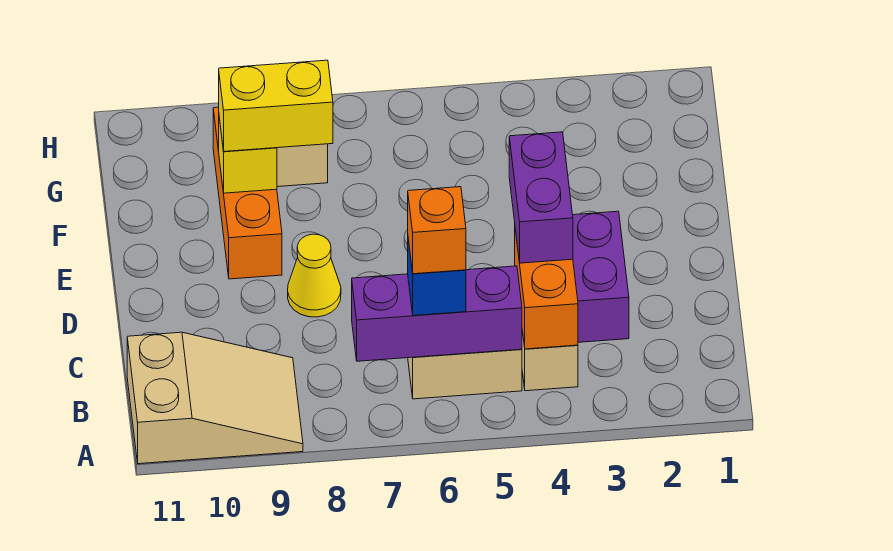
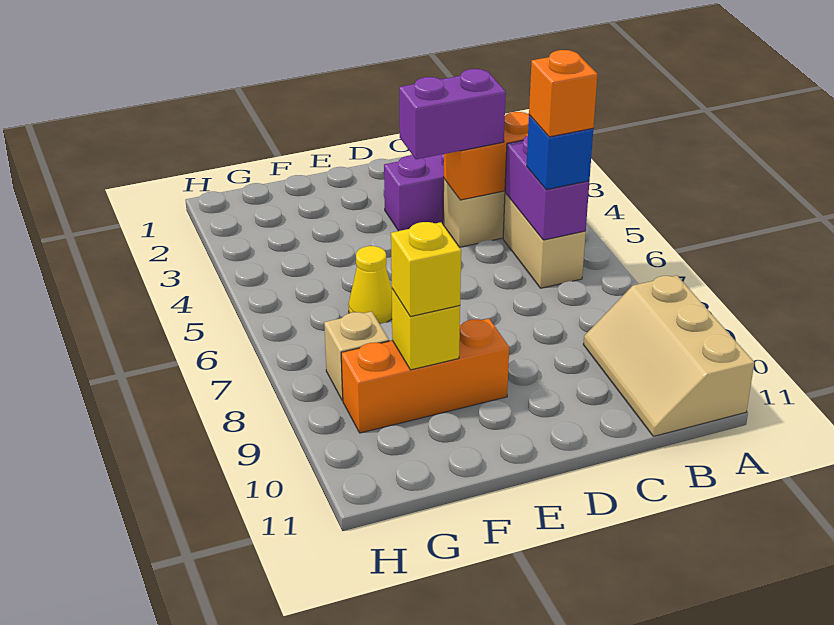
tan slope A9:B11 level 1 top 11 -> tan slope A9:B11 level 1 top A
purple brick B5:B7 level 2 -> purple brick B5:B6 level 2
yellow cone D8 level 1 -> yellow cone F6 level 1
yellow brick F8:F9 level 3 -> yellow brick F9 level 3

